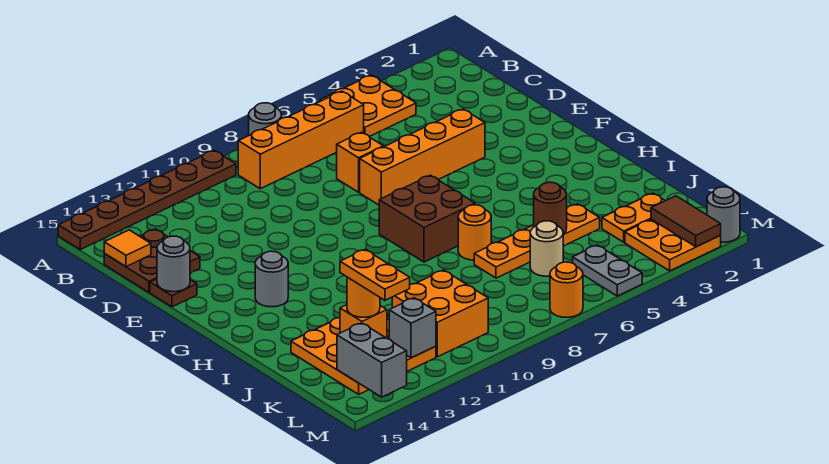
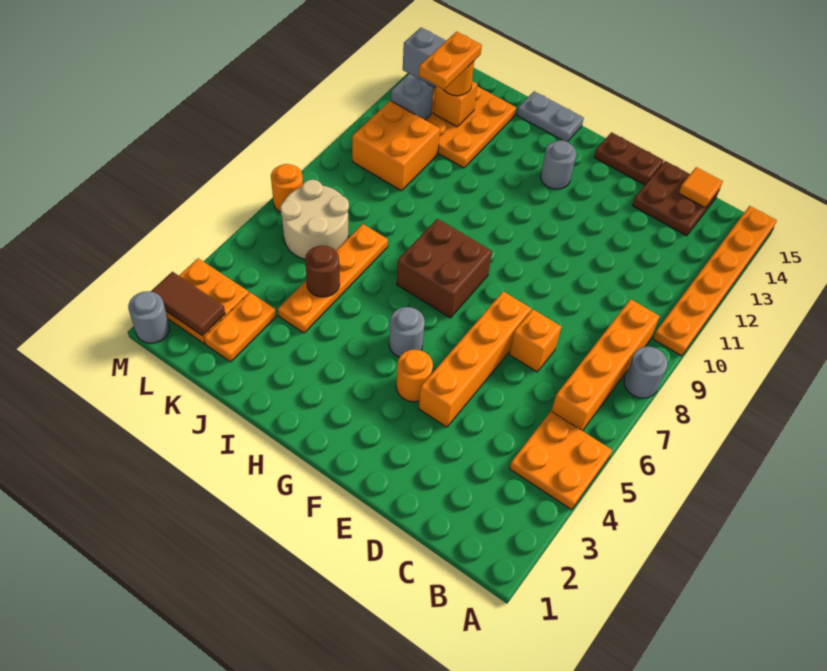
brown plate A10:A15 level 1 -> orange plate A10:A15 level 1
brown plate E15 level 1 -> brown plate E15:F15 level 1
grey round brick E15 level 2 -> grey round brick G5 level 1
orange round brick I7 level 1 -> orange round brick F4 level 1
tan round brick K6 level 1 -> tan round brick K6:L7 level 1
orange plate K13:L13 level 4 -> orange plate K12:K13 level 4
grey plate L5:M5 level 1 -> grey plate H15:I15 level 1

